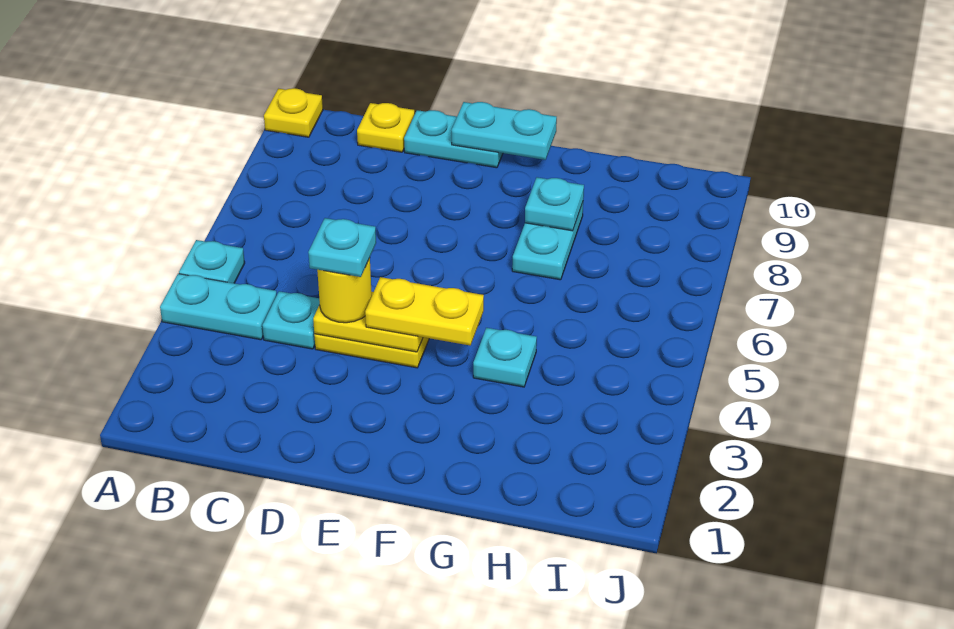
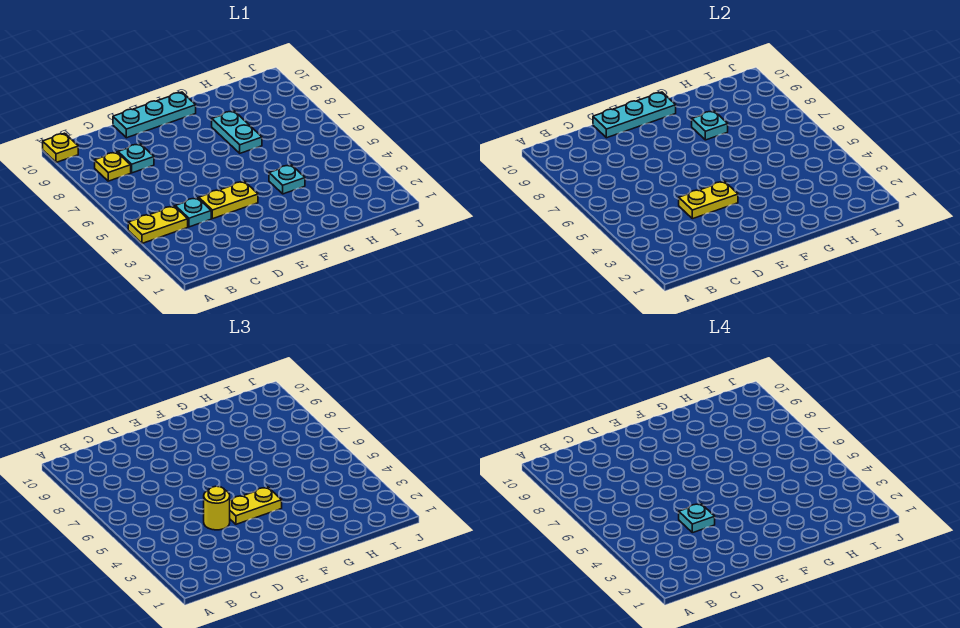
cyan plate A4:B4 level 1 -> yellow plate A4:B4 level 1
cyan plate A5 level 1 -> cyan plate C8 level 1
yellow plate C10 level 1 -> yellow plate B8 level 1
cyan plate D10:E10 level 1 -> cyan plate D10:F10 level 1
cyan plate E10:F10 level 2 -> cyan plate D10:F10 level 2

